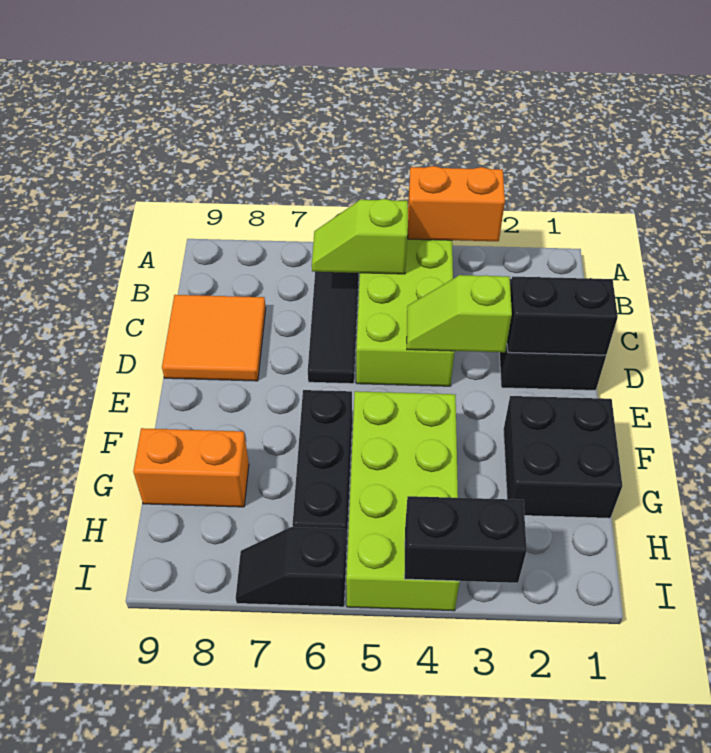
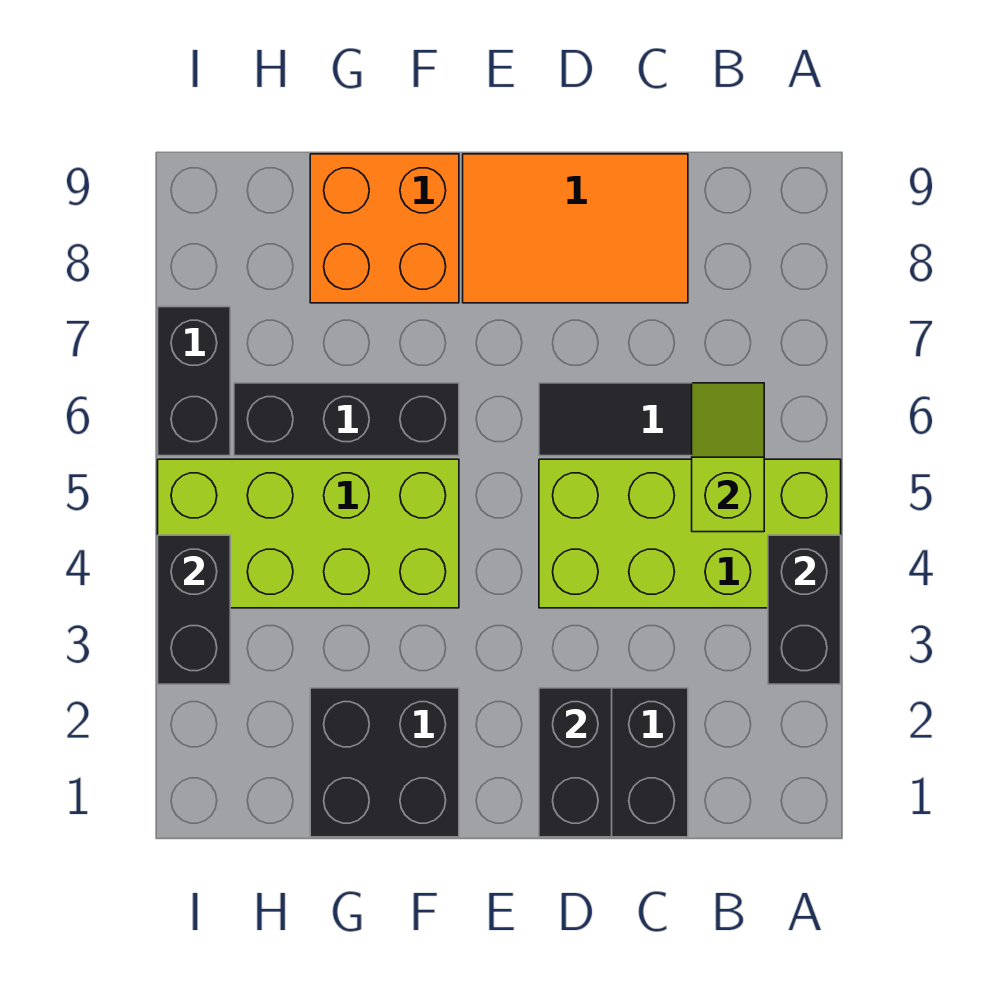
orange brick A3:A4 level 2 -> black brick A3:A4 level 2
orange tile C8:D9 level 1 -> orange tile C8:E9 level 1
lime slope D3:D4 level 2 top 3 -> none
orange brick G8:G9 level 1 -> orange brick F8:G9 level 1
black slope I6:I7 level 1 top 6 -> black brick I6:I7 level 1

